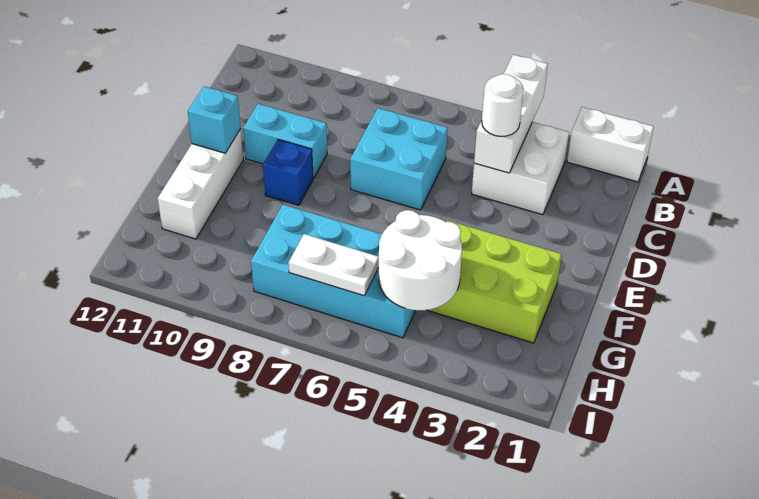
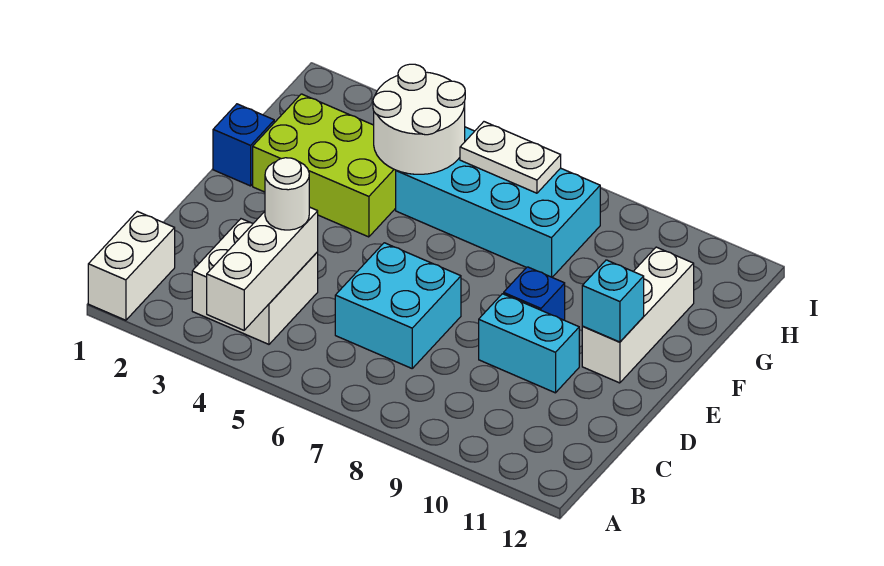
white brick A1:A2 level 1 -> white brick A1:B1 level 1
none -> blue brick F1 level 1

